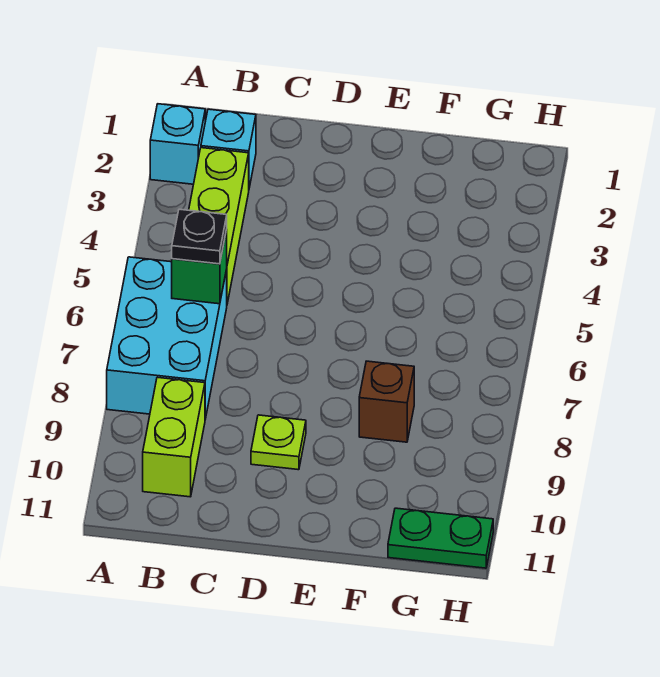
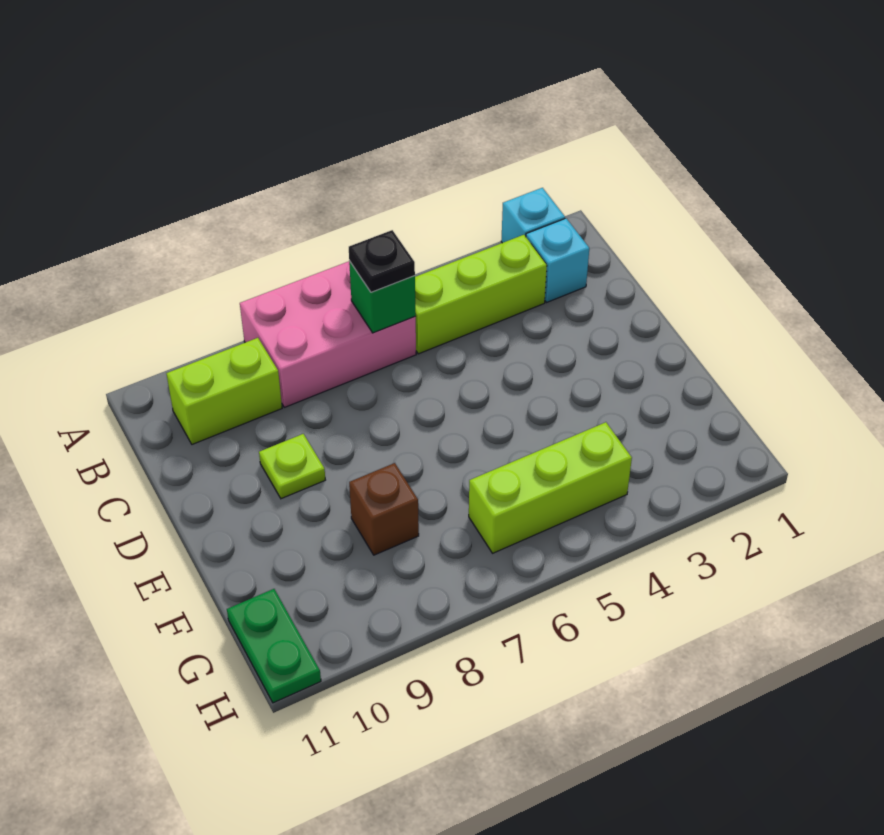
cyan brick A6:B8 level 1 -> pink brick A6:B8 level 1
none -> lime brick G4:G6 level 1

